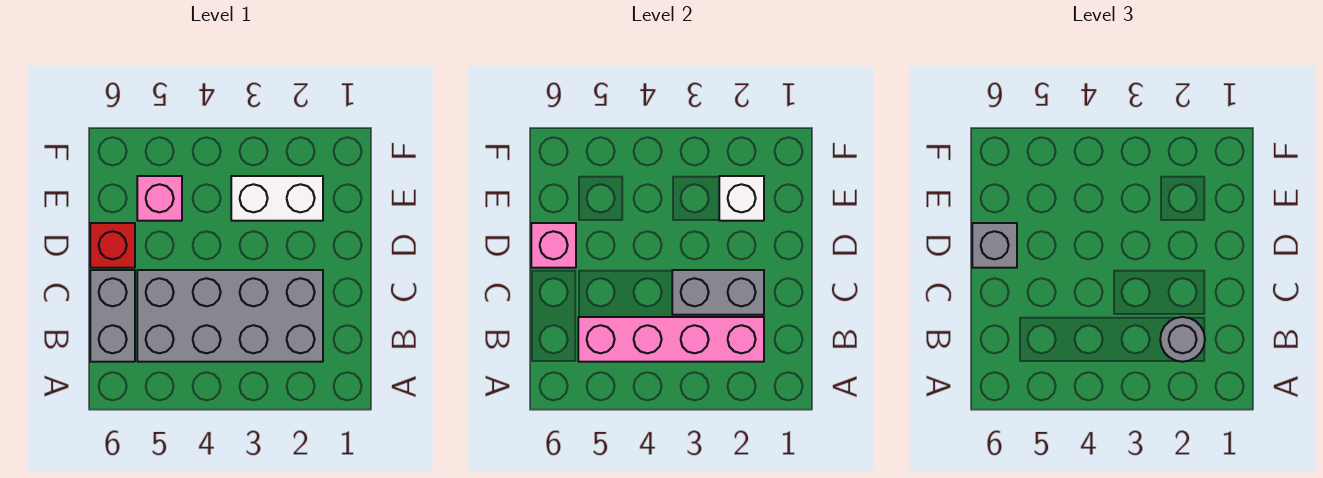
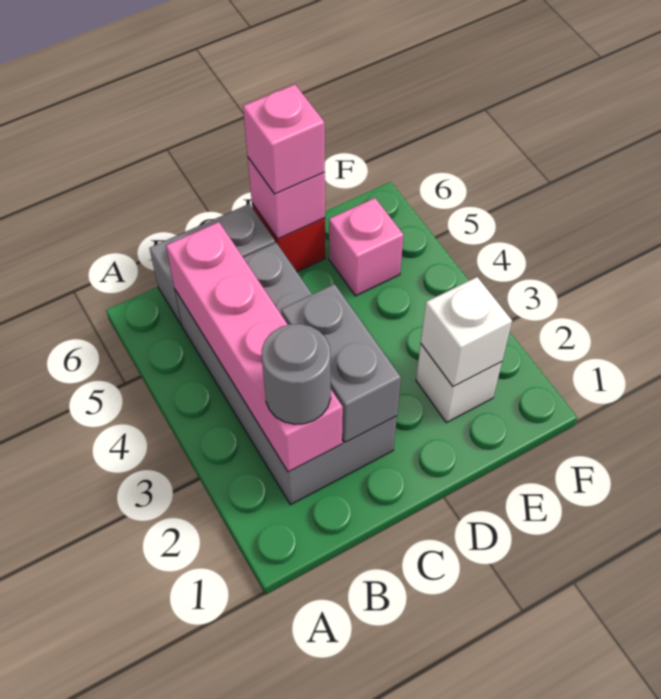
grey brick D6 level 3 -> pink brick D6 level 3
white brick E2:E3 level 1 -> white brick E2 level 1

